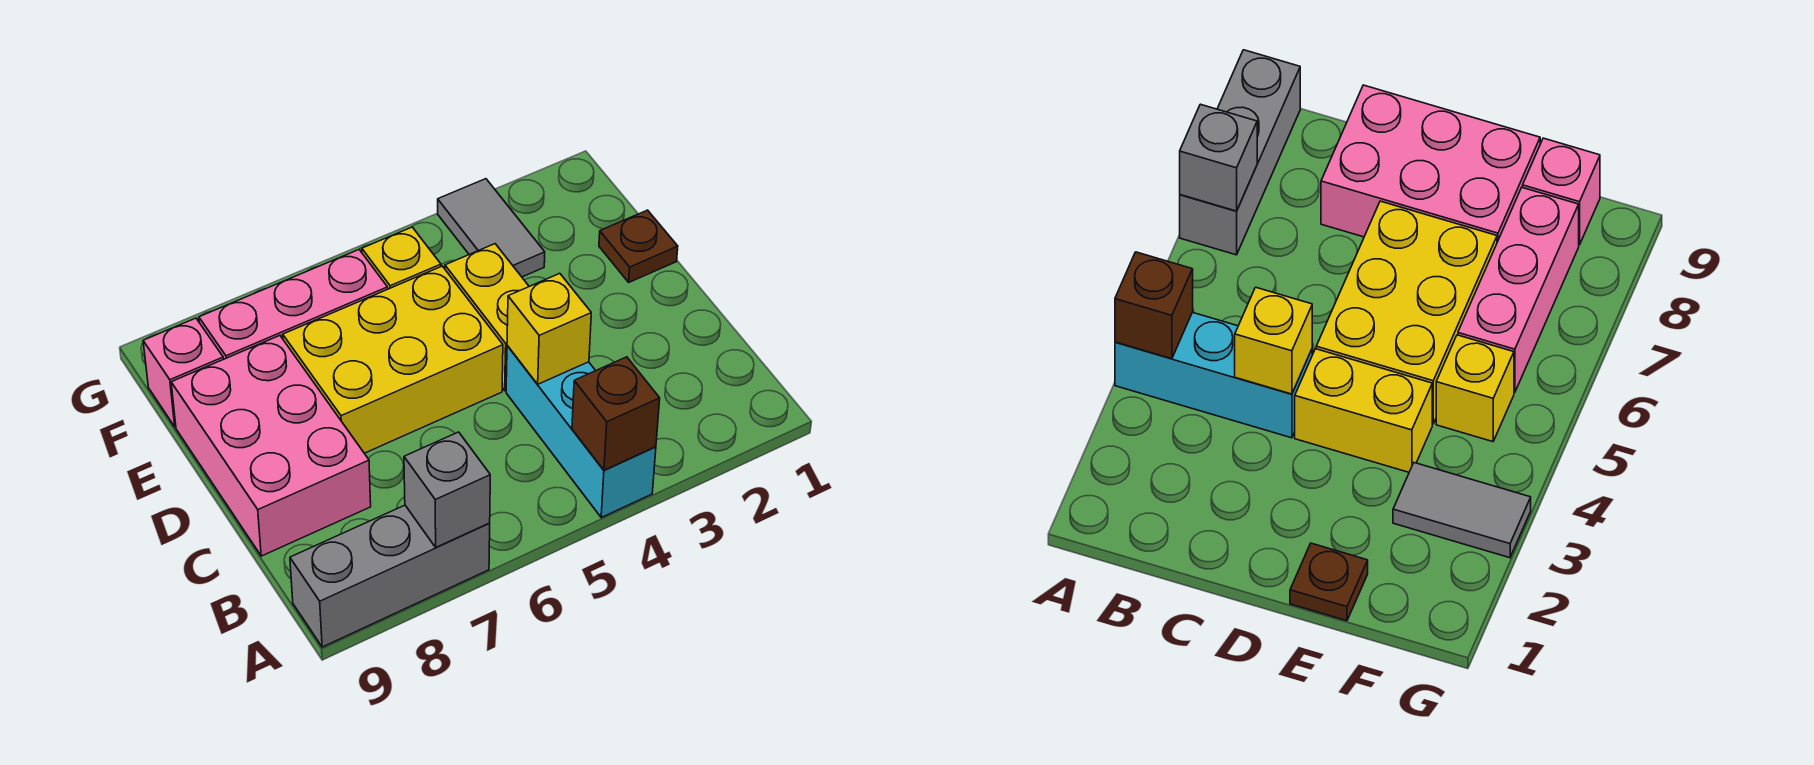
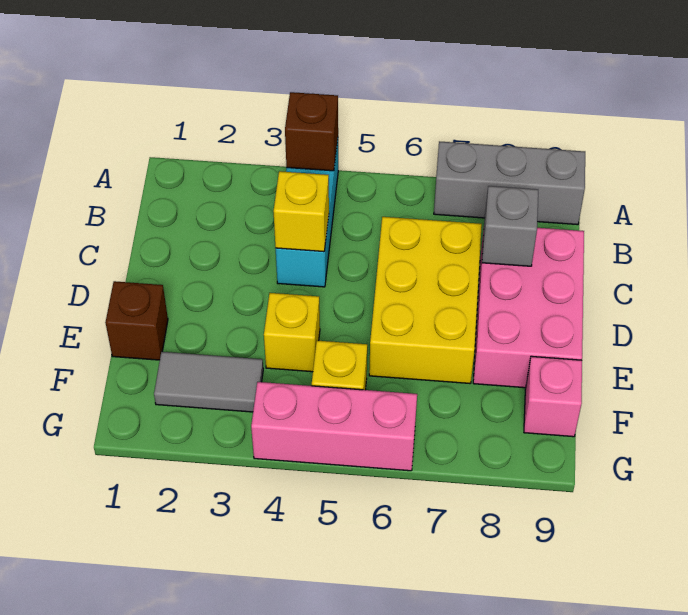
grey brick A7 level 2 -> grey brick C8 level 2
yellow brick D4:E4 level 1 -> yellow brick E4 level 1
yellow brick D5:E7 level 1 -> yellow brick C6:E7 level 1
brown plate E1 level 1 -> brown brick E1 level 1
grey tile F3:G3 level 1 -> grey tile F2:F3 level 1
pink brick F6:F8 level 1 -> pink brick G4:G6 level 1

